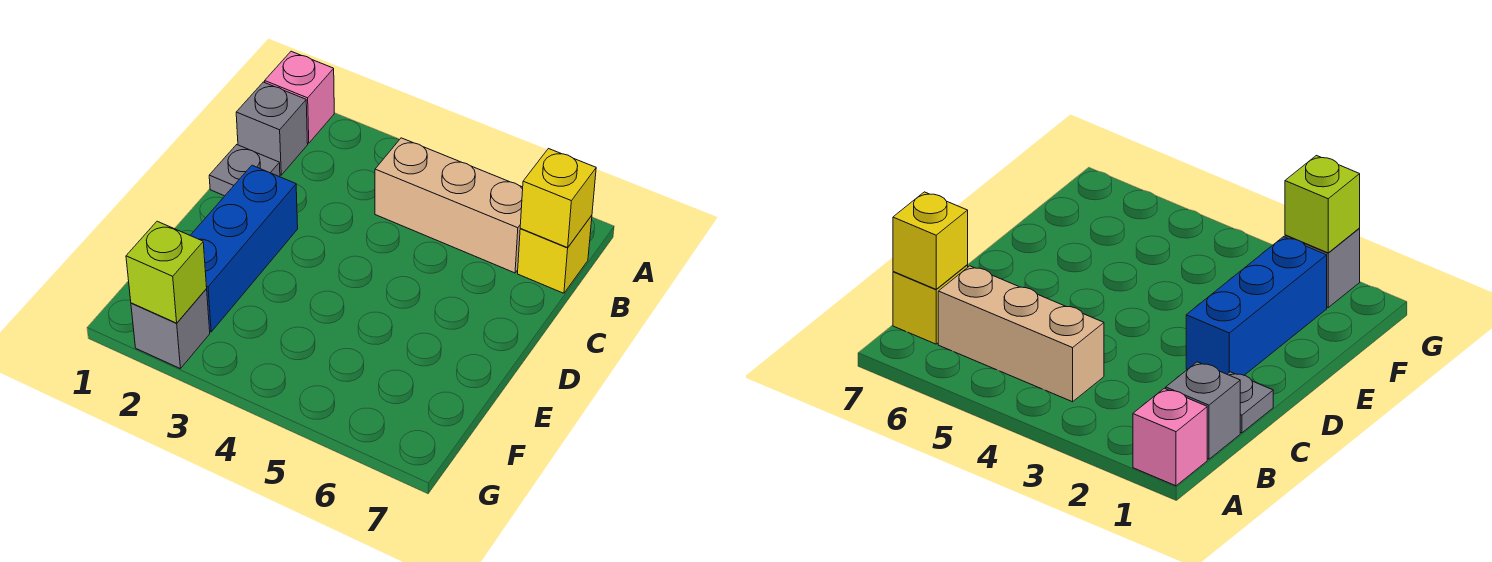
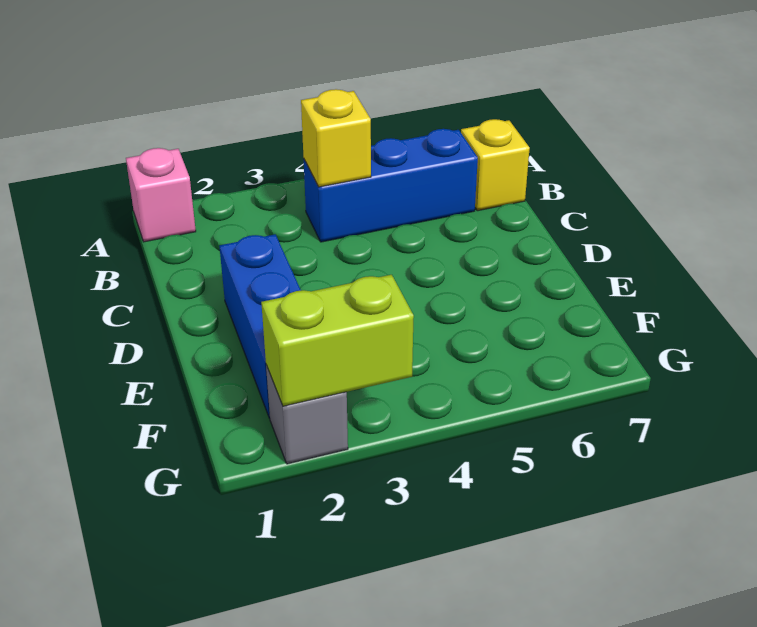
grey brick B1 level 1 -> none
tan brick B4:B6 level 1 -> blue brick B4:B6 level 1
yellow brick B7 level 2 -> yellow brick B4 level 2
grey plate C1 level 1 -> none
lime brick G2 level 2 -> lime brick G2:G3 level 2

